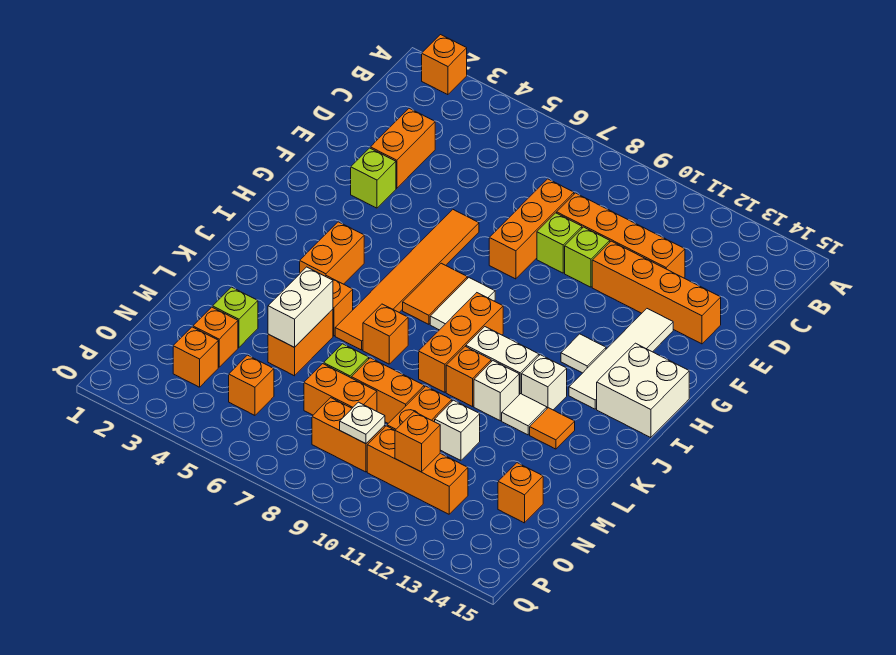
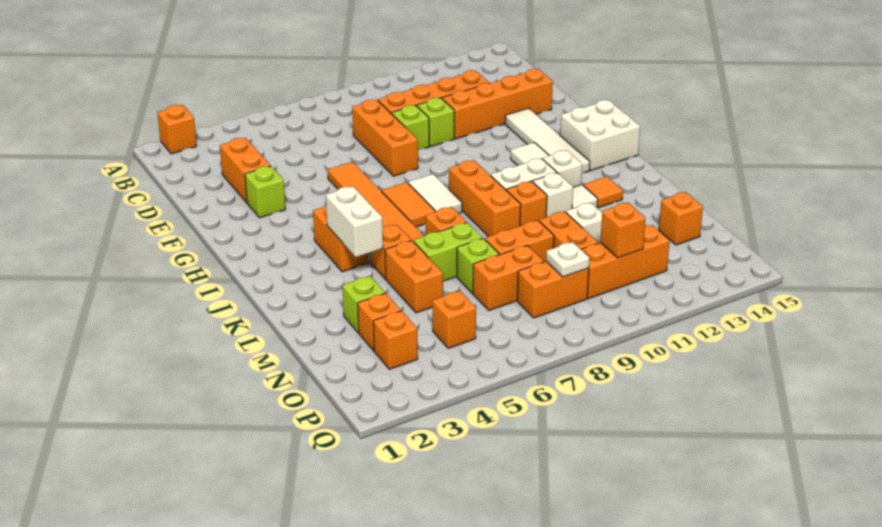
white brick L5:M5 level 2 -> white brick J4:K4 level 2
none -> lime brick L6:L7 level 1

